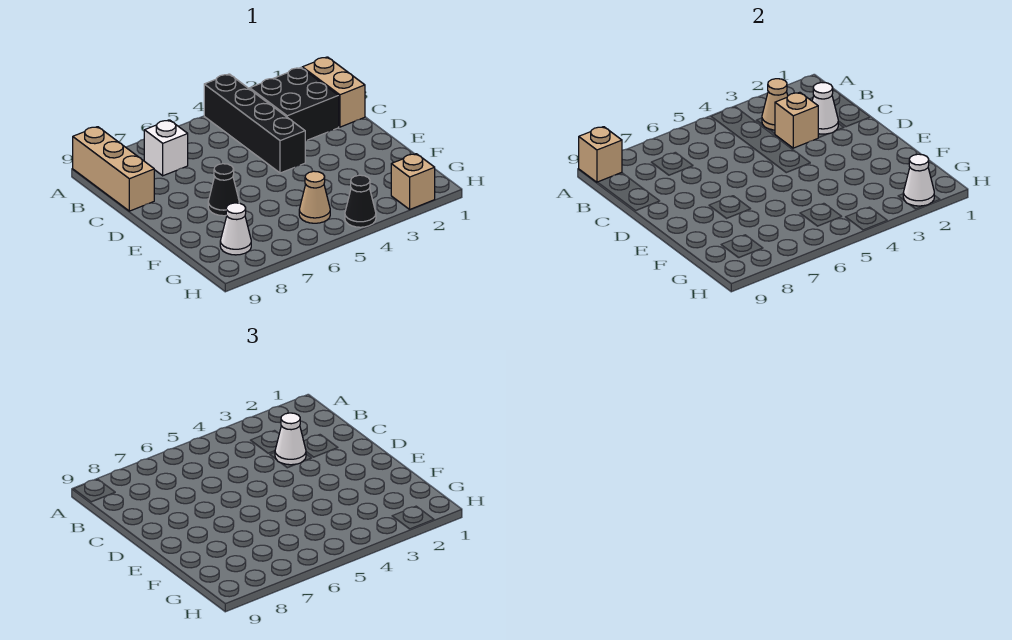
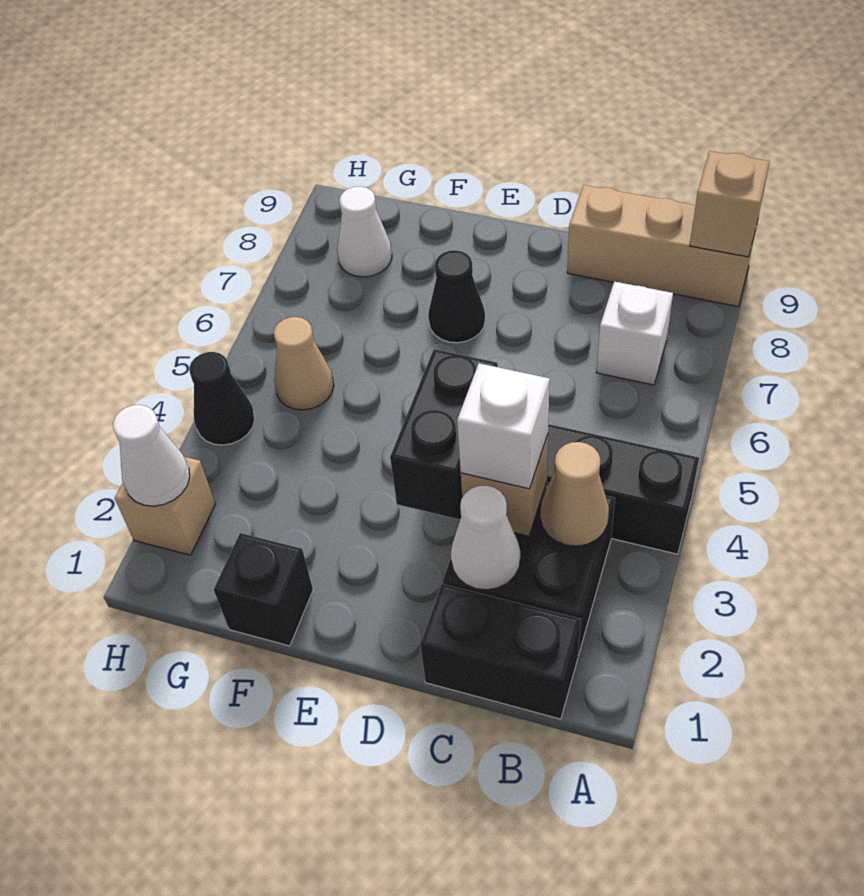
tan brick B1:C1 level 1 -> black brick B1:C1 level 1
white cone C3 level 3 -> white brick C3 level 3
none -> black brick D3:D4 level 2
none -> black brick F1 level 1

